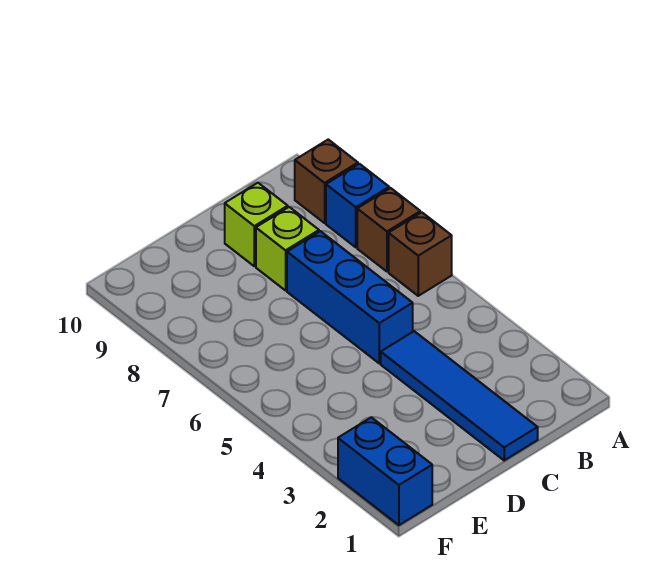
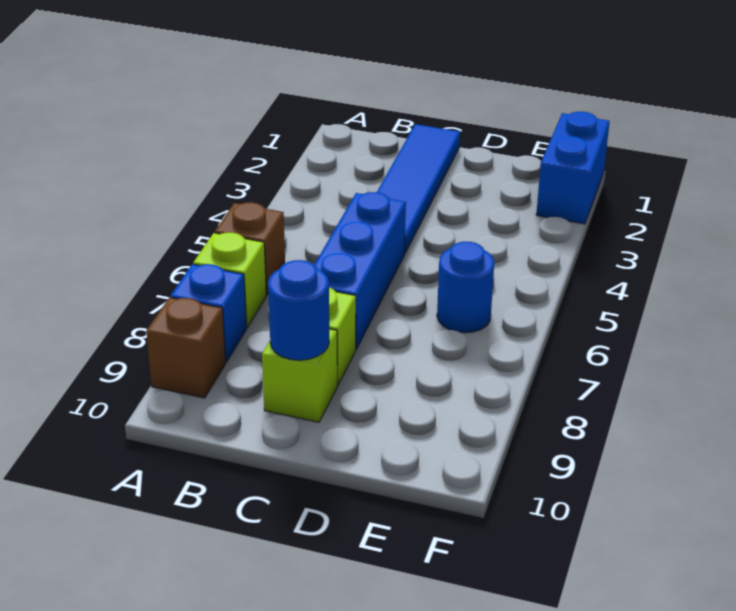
brown brick A7 level 1 -> lime brick A7 level 1
none -> blue round brick C9 level 2
none -> blue round brick E6 level 1

